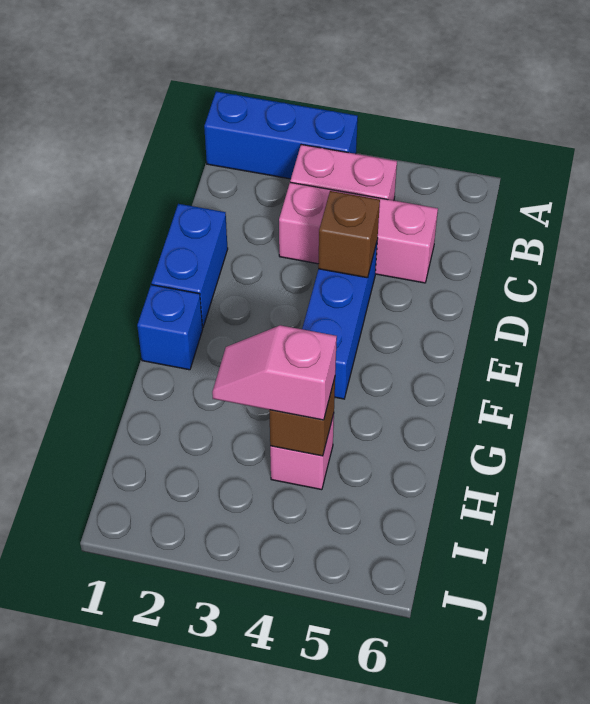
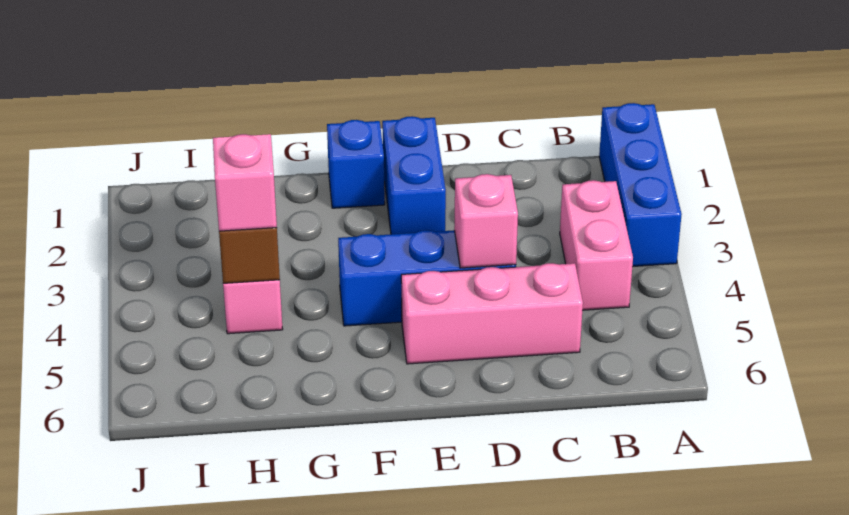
pink brick C3:C5 level 1 -> pink brick C5:E5 level 1
blue brick D1:E1 level 1 -> blue brick E1:E2 level 1
brown brick D4 level 2 -> pink brick D4 level 2

